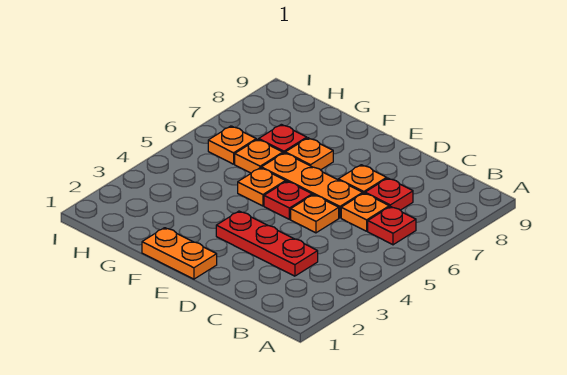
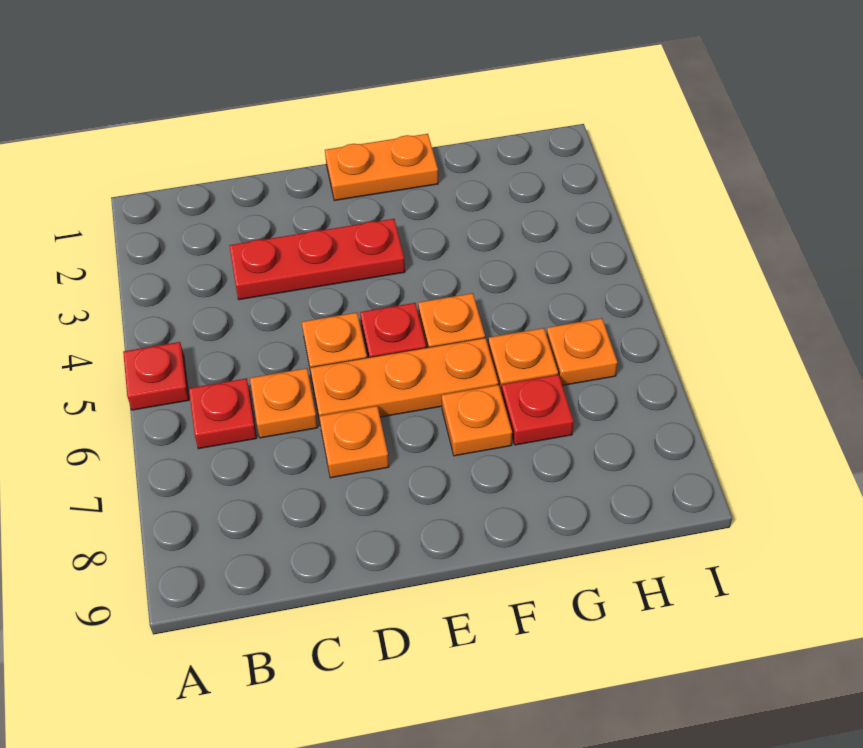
red plate C7 level 1 -> red plate A5 level 1

